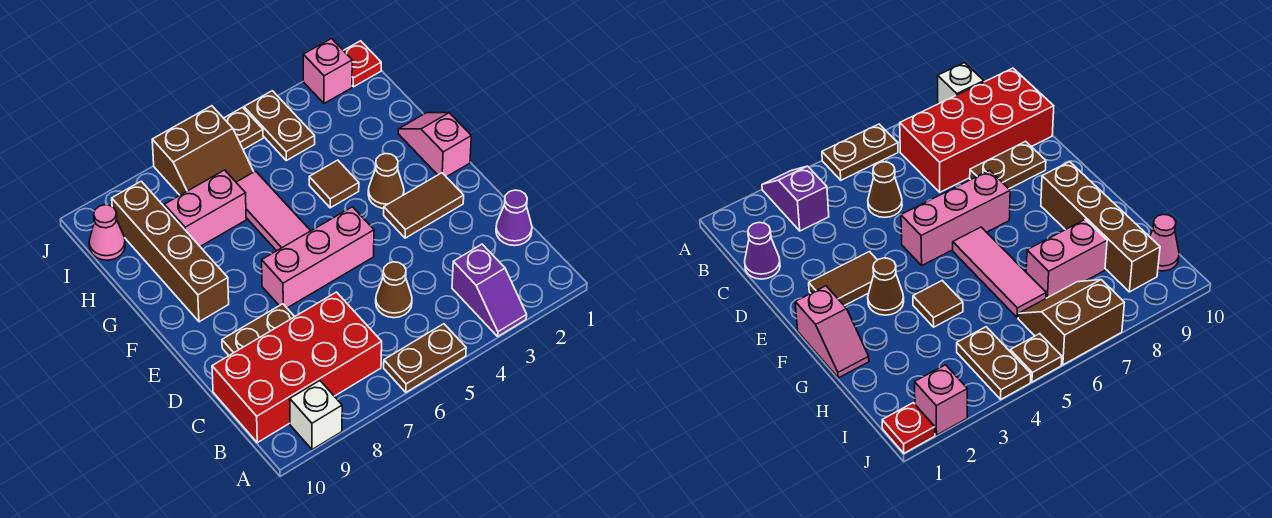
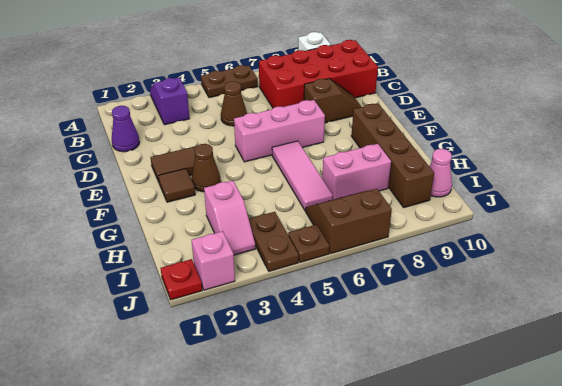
brown plate D8:D9 level 1 -> brown slope D8:D9 level 1 top 8
pink slope F1:G1 level 1 top F -> pink slope H3:I3 level 1 top H
brown tile G4 level 1 -> brown tile F2 level 1

